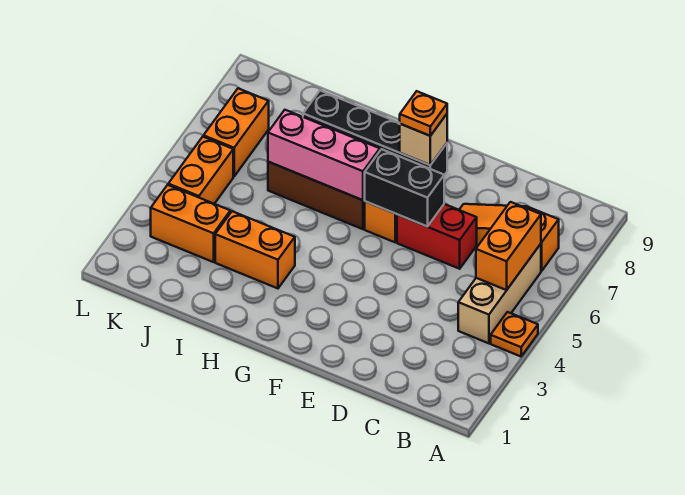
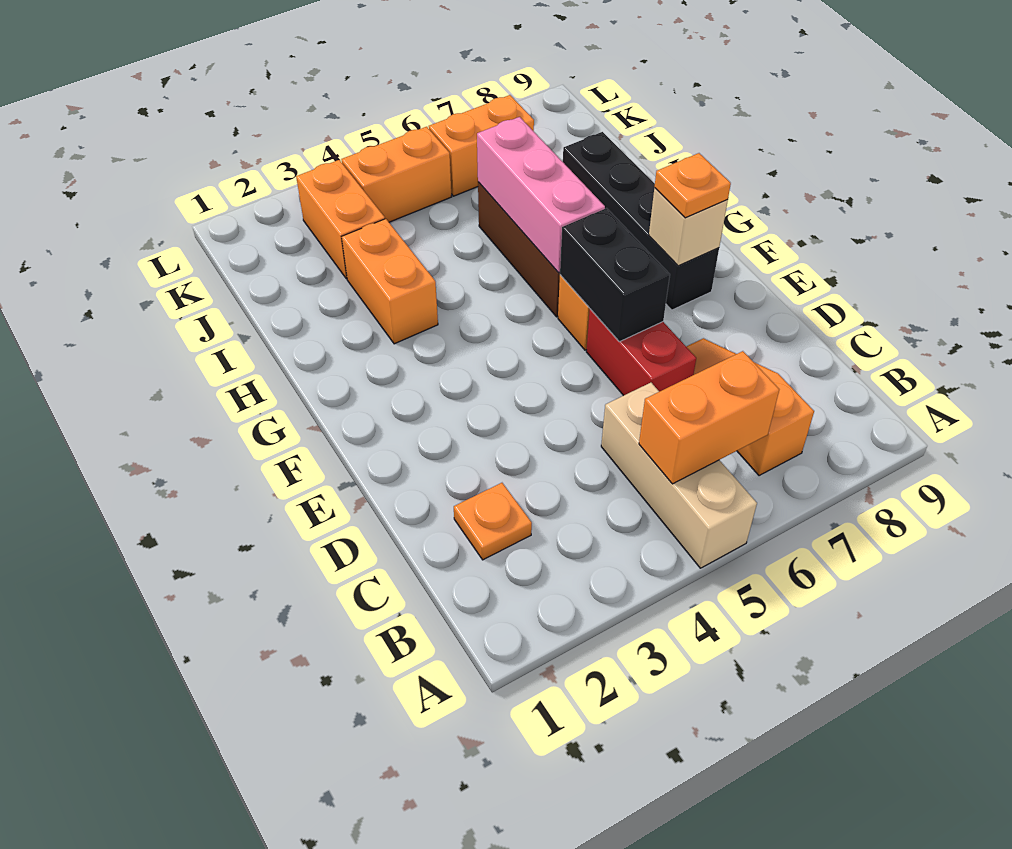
orange plate A4 level 1 -> orange plate C2 level 1
tan brick B4:B6 level 1 -> tan brick A5:C5 level 1

